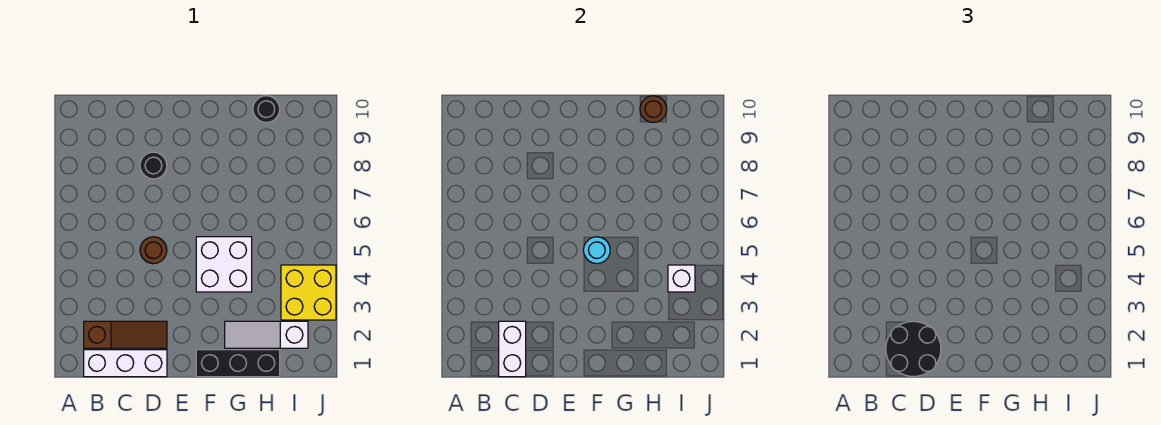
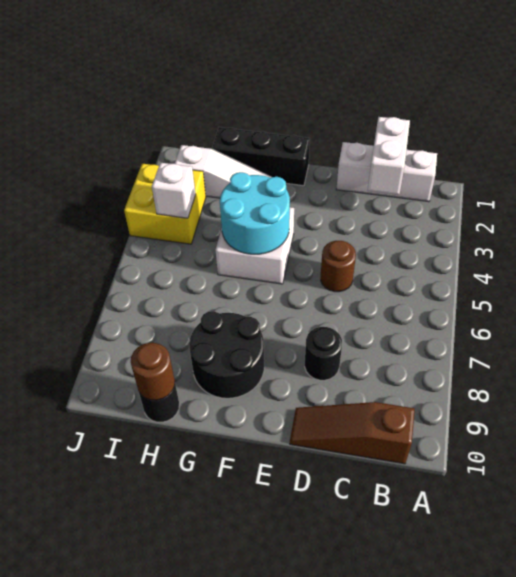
brown slope B2:D2 level 1 top B -> brown slope B10:D10 level 1 top B
black round brick C1:D2 level 3 -> black round brick F8:G9 level 1
cyan round brick F5 level 2 -> cyan round brick F4:G5 level 2

